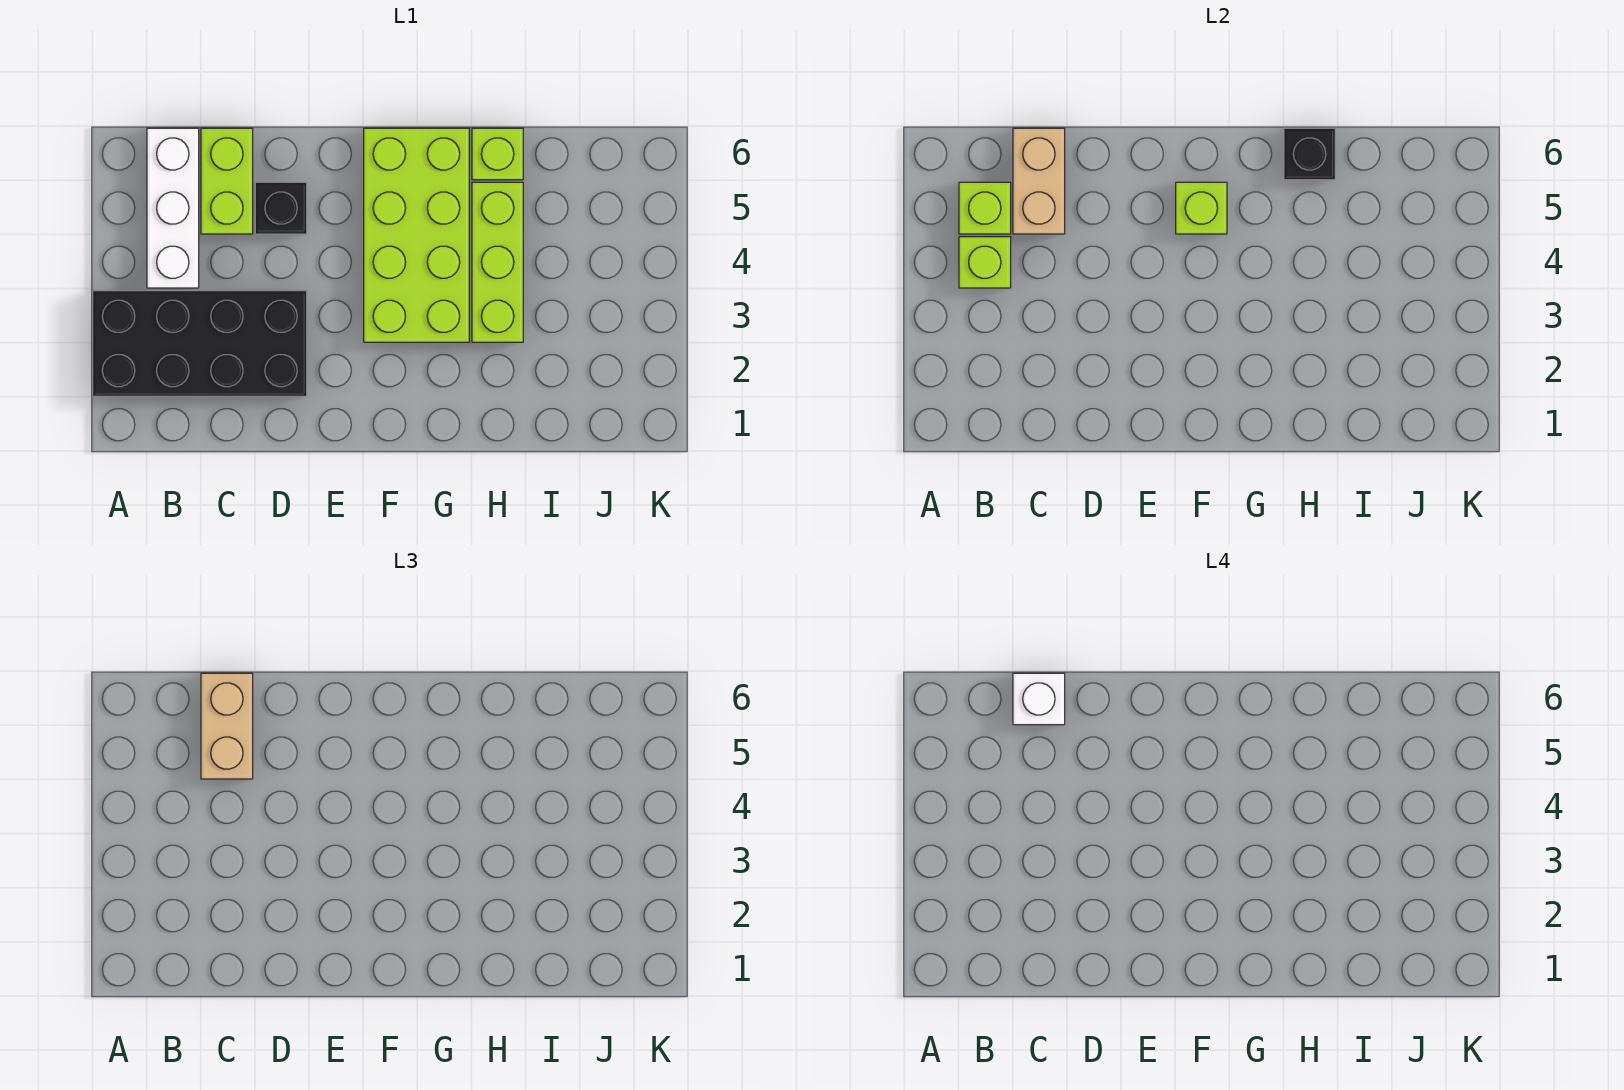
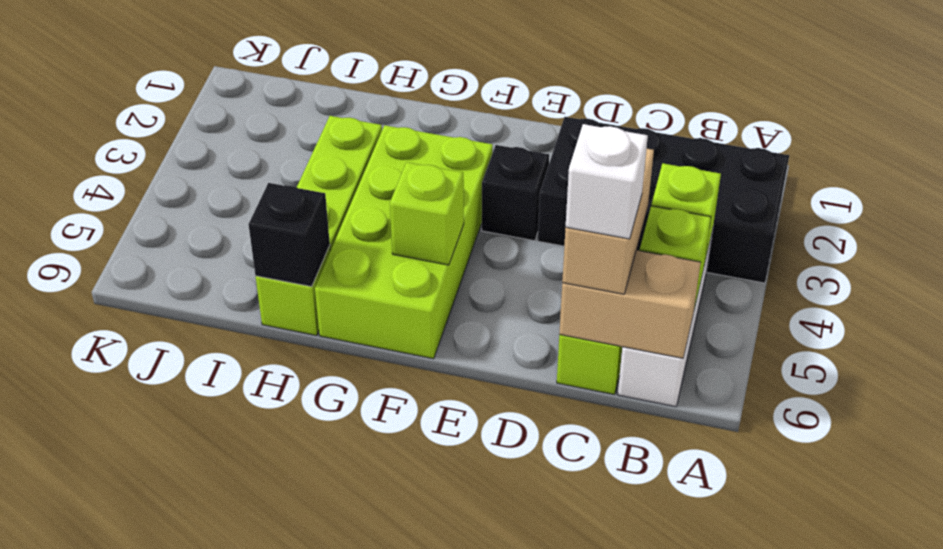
tan brick C5:C6 level 2 -> tan brick B6:C6 level 2
black brick D5 level 1 -> black brick E3 level 1

